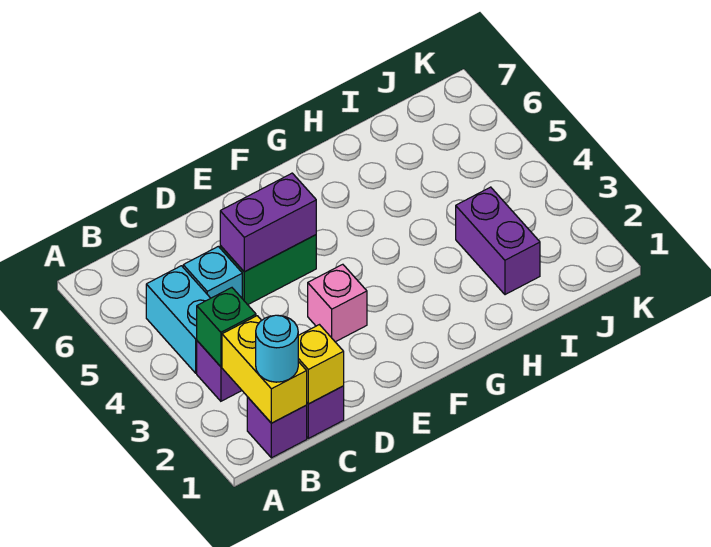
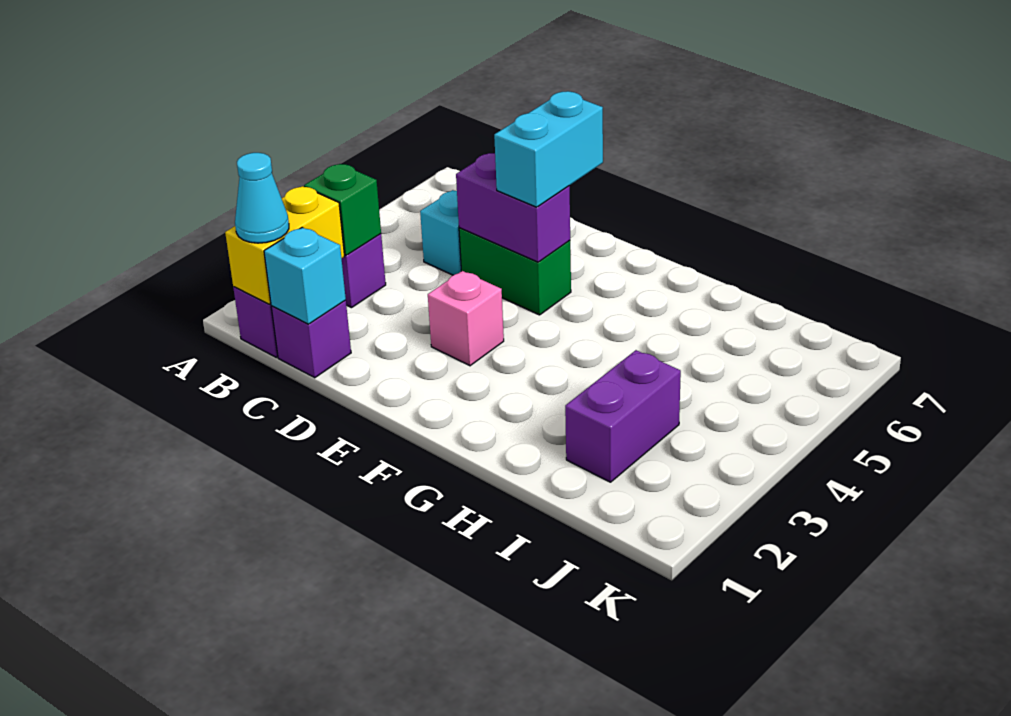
cyan round brick B1 level 3 -> cyan cone B1 level 3
cyan brick B4:B5 level 1 -> cyan brick E5:E6 level 3
yellow brick C1 level 2 -> cyan brick C1 level 2

